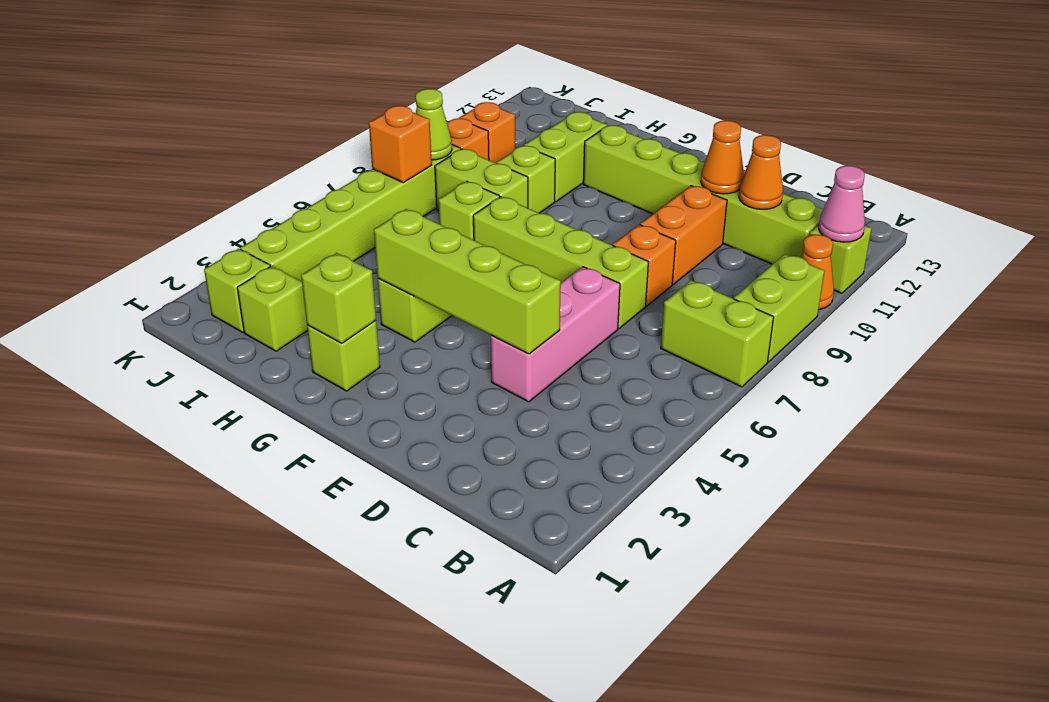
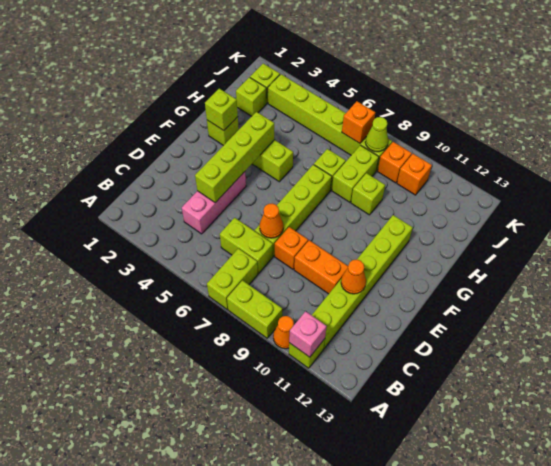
pink cone A11 level 2 -> pink brick A11 level 2
orange cone C11 level 2 -> orange cone D7 level 2
pink brick D4:D6 level 1 -> pink brick C4:E4 level 1
lime brick H10:H11 level 1 -> lime brick C6:C7 level 1

